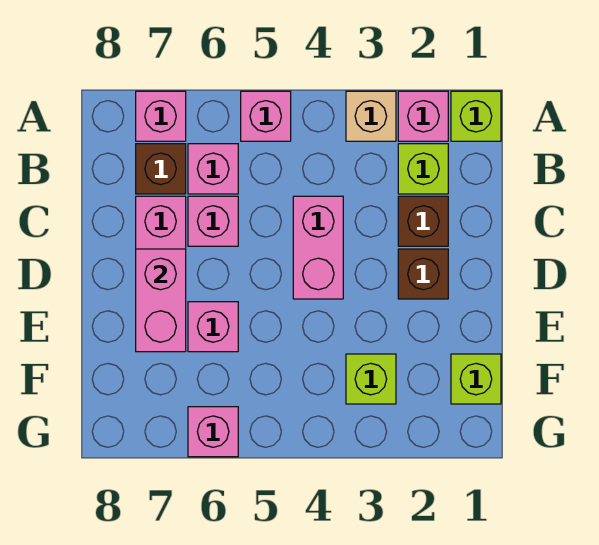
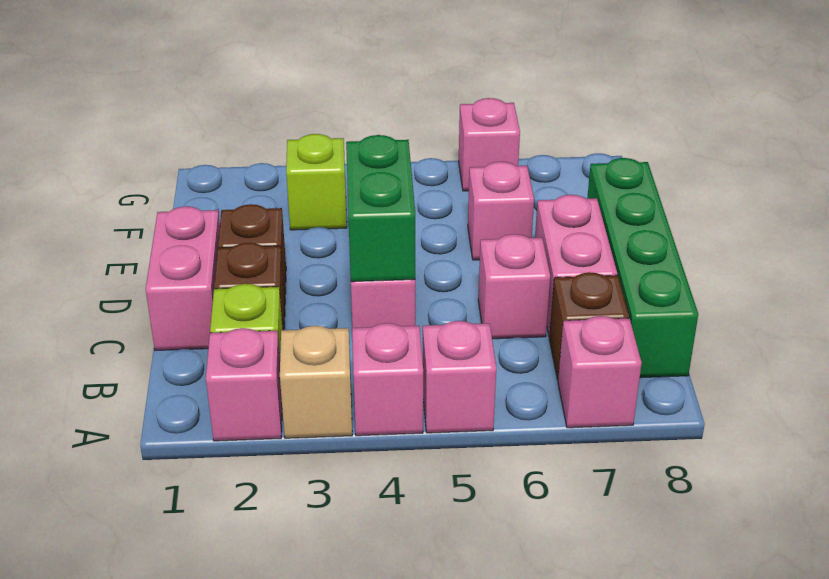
lime brick A1 level 1 -> none
pink brick B6 level 1 -> pink brick A4 level 1
none -> green brick B8:E8 level 1
none -> green brick C4:D4 level 2
pink brick D7:E7 level 2 -> pink brick C1:D1 level 1
lime brick F1 level 1 -> none

